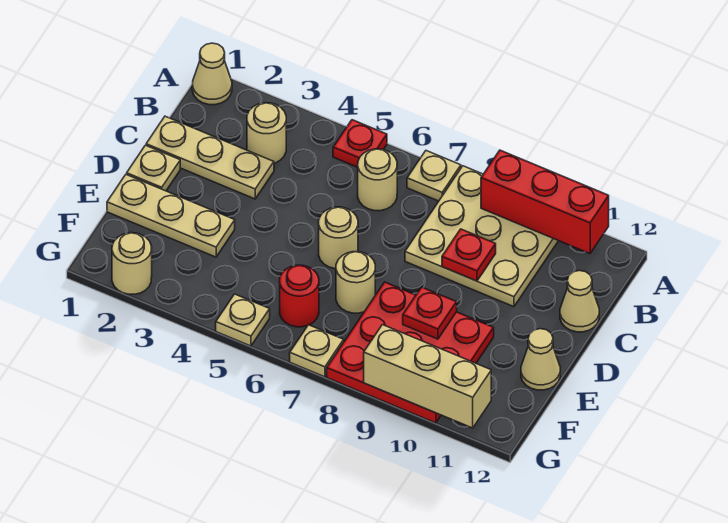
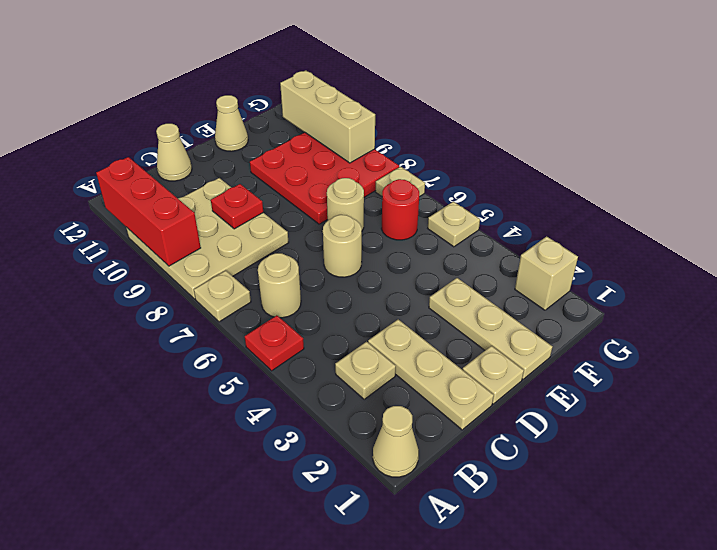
tan round brick B3 level 1 -> tan plate B3 level 1
red plate E9 level 2 -> none
tan round brick G2 level 1 -> tan brick G2 level 1

